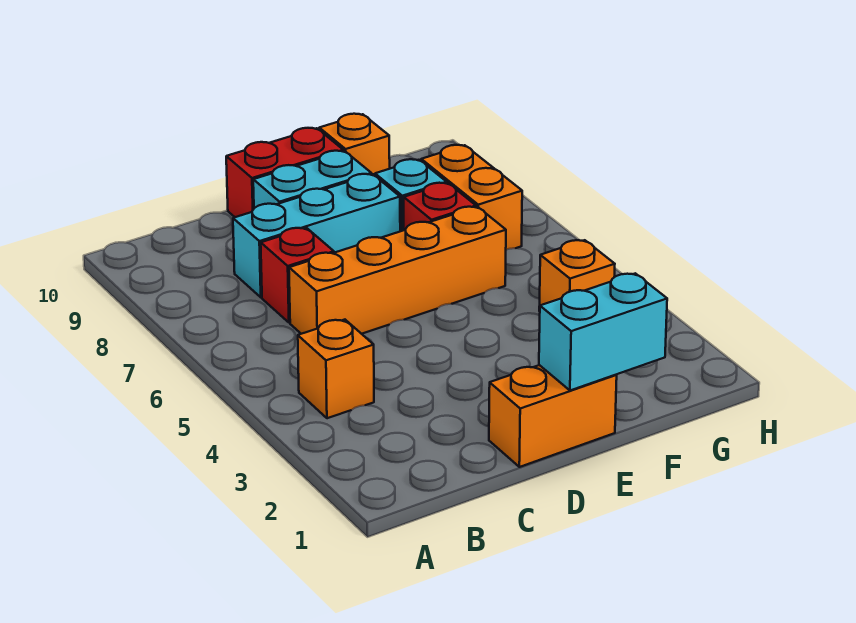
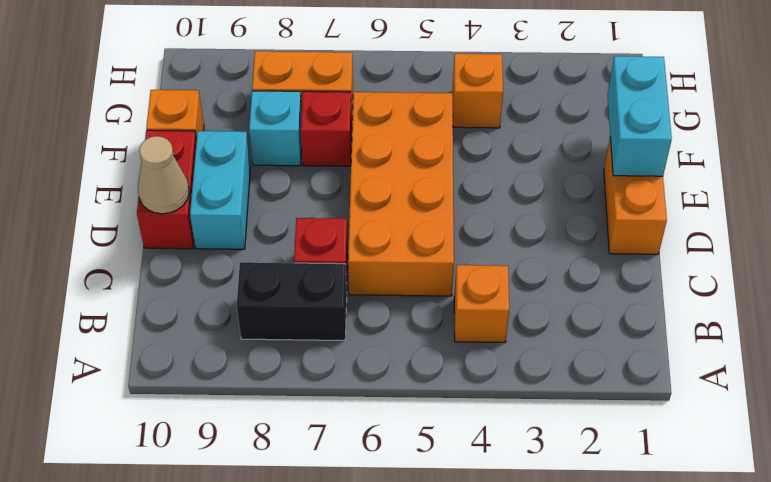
none -> black brick B7:B8 level 1
orange brick C6:F6 level 1 -> orange brick C5:F6 level 1
cyan brick C8:E8 level 1 -> none
none -> tan cone D10 level 2

